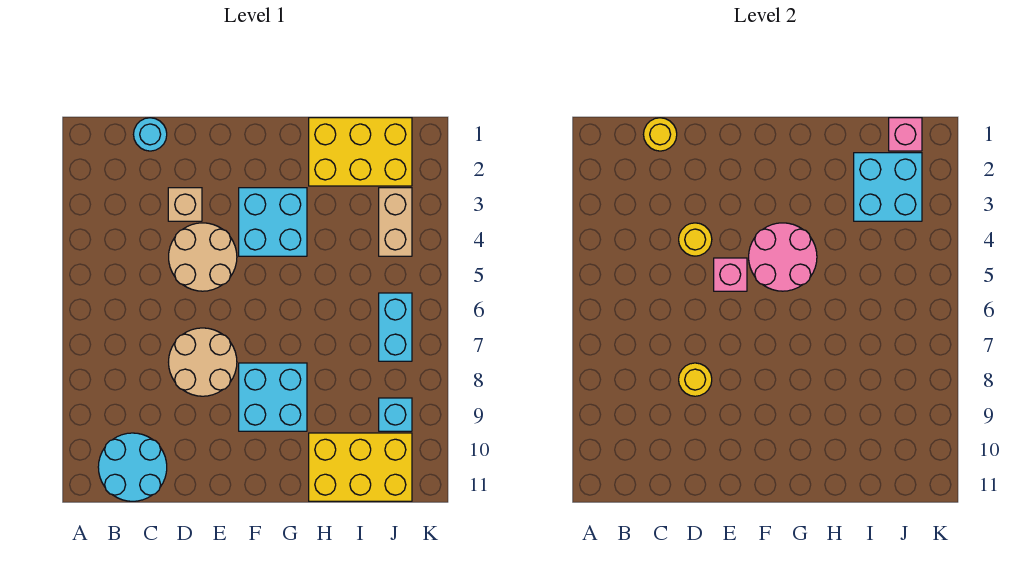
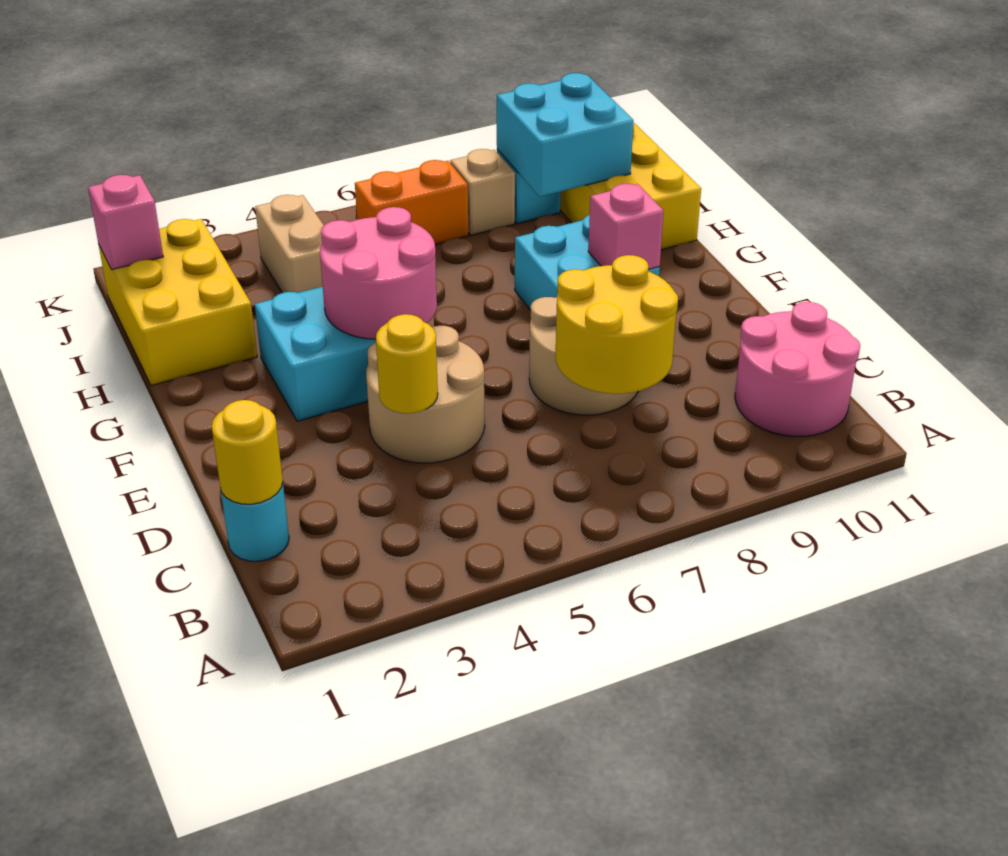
cyan round brick B10:C11 level 1 -> pink round brick B10:C11 level 1
tan brick D3 level 1 -> tan brick J8 level 1
yellow round brick D8 level 2 -> yellow round brick C7:D8 level 2
pink brick E5 level 2 -> pink brick F9 level 2
cyan brick I2:J3 level 2 -> cyan brick I9:J10 level 2
tan brick J3:J4 level 1 -> tan brick I4:J4 level 1
cyan brick J6:J7 level 1 -> orange brick J6:J7 level 1

